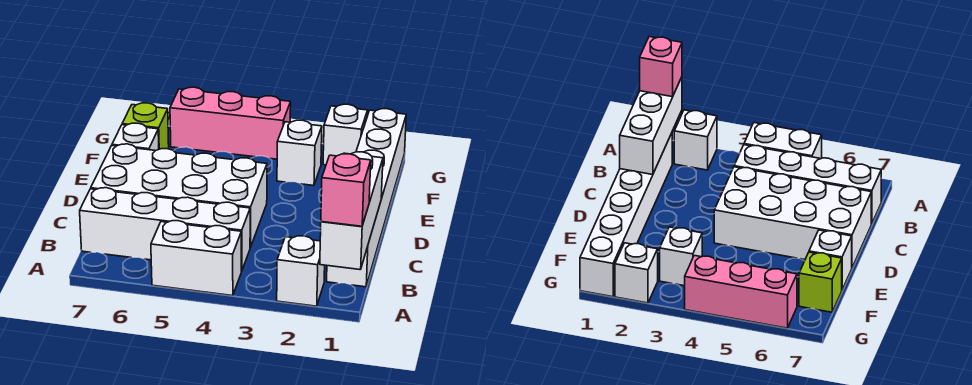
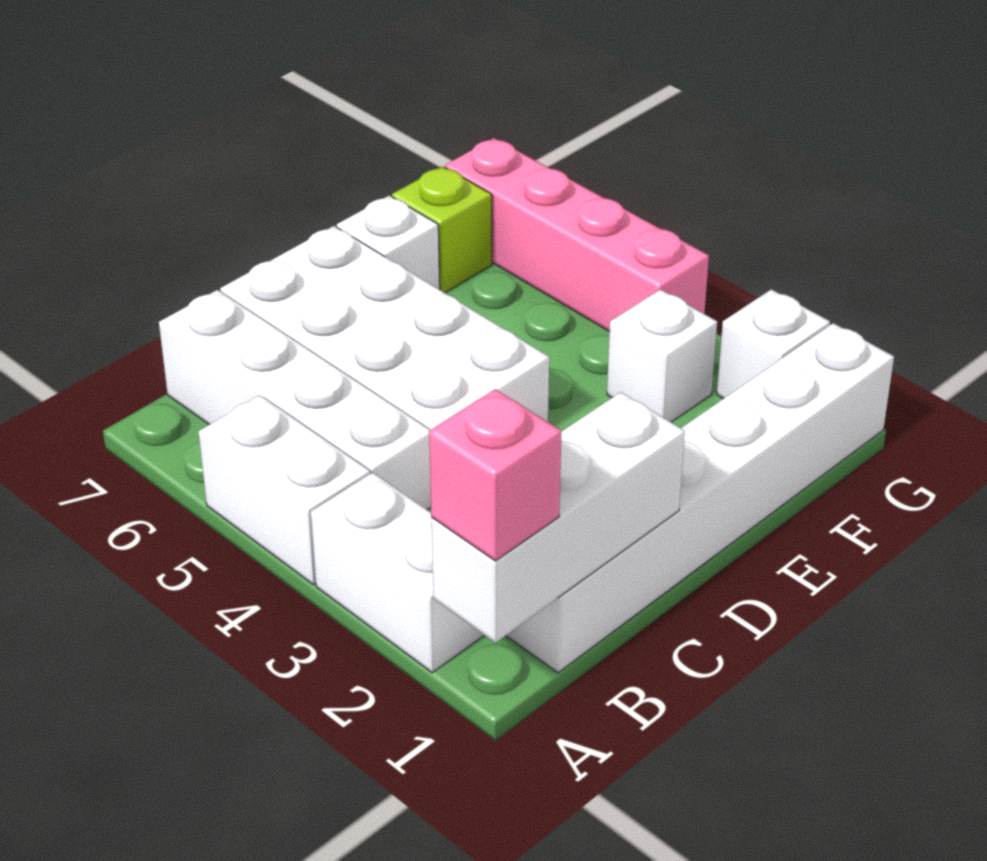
white brick A2 level 1 -> white brick A2:A3 level 1
pink brick G4:G6 level 1 -> pink brick G4:G7 level 1

